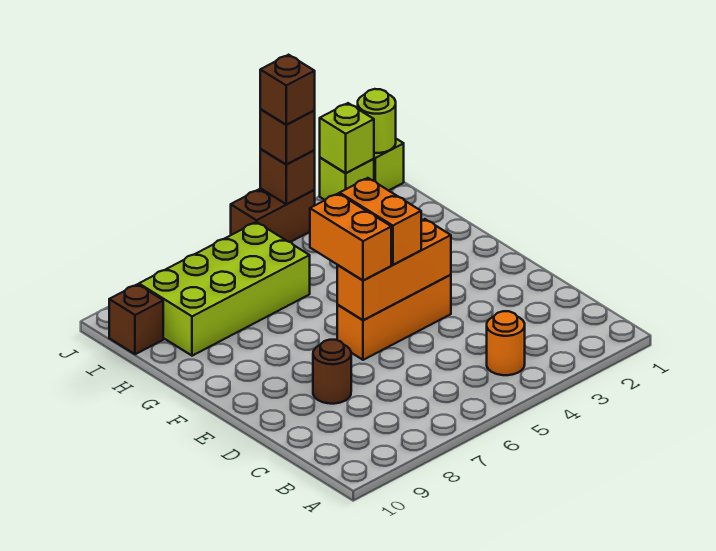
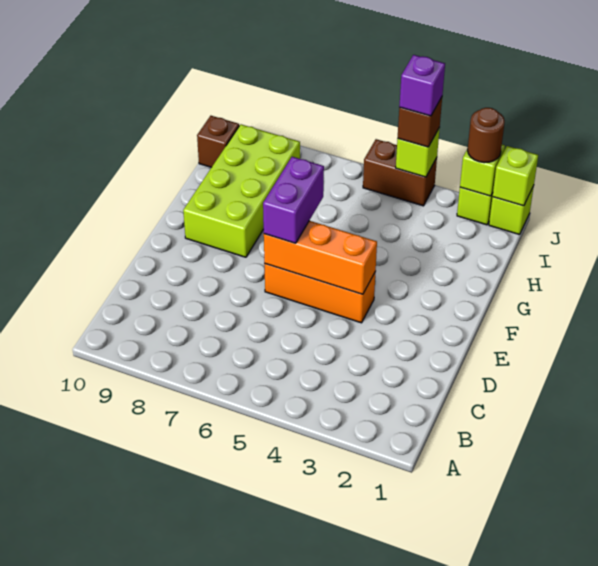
orange round brick B4 level 1 -> none
brown round brick D8 level 1 -> brown round brick J2 level 3
orange brick E5:F5 level 3 -> none
orange brick E6:F6 level 3 -> purple brick E6:F6 level 3
lime brick H6:I9 level 1 -> lime brick F8:I9 level 1
lime round brick J1 level 2 -> lime brick J1 level 2
brown brick J4 level 2 -> lime brick J4 level 2
brown brick J4 level 4 -> purple brick J4 level 4

